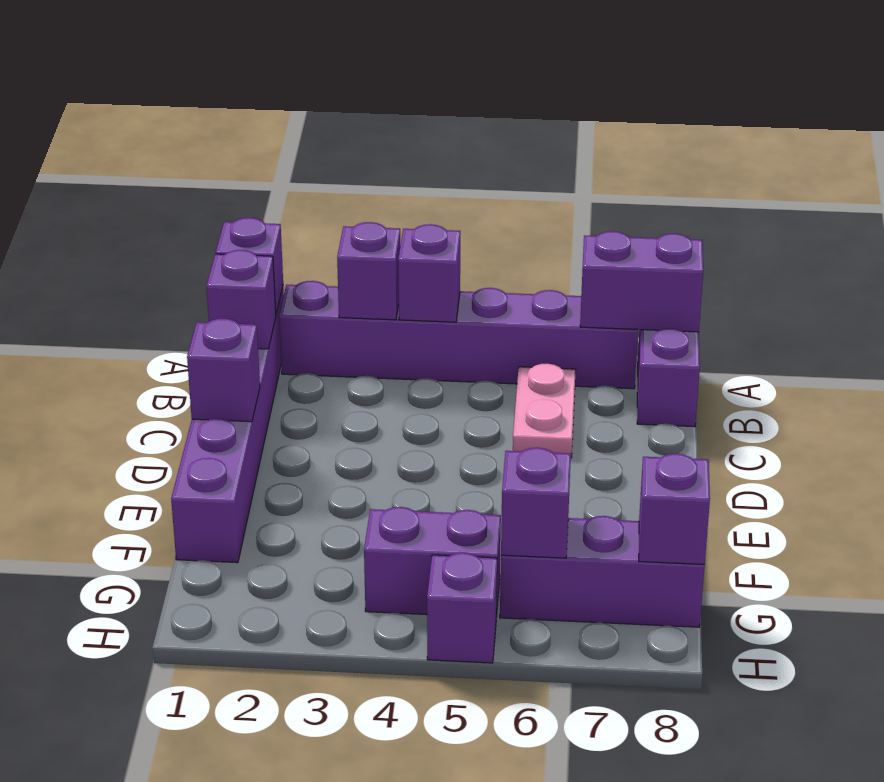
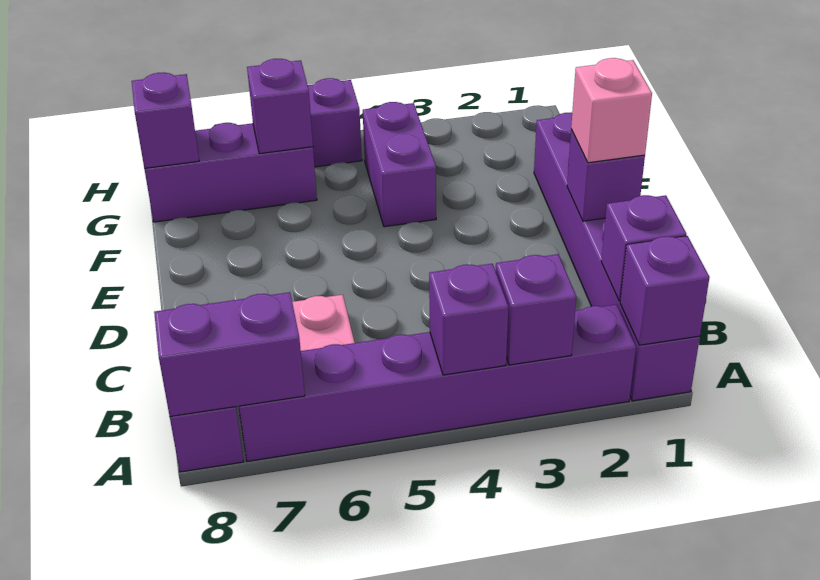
none -> pink brick D1 level 3
purple brick G4:G5 level 1 -> purple brick F4:G4 level 1

